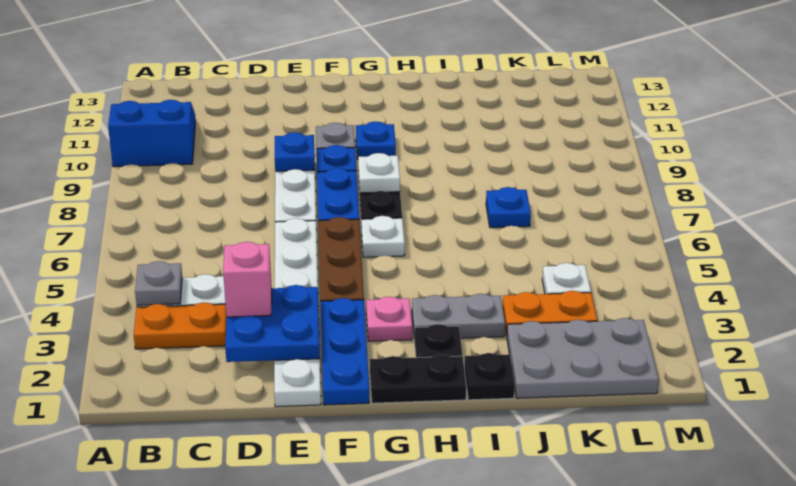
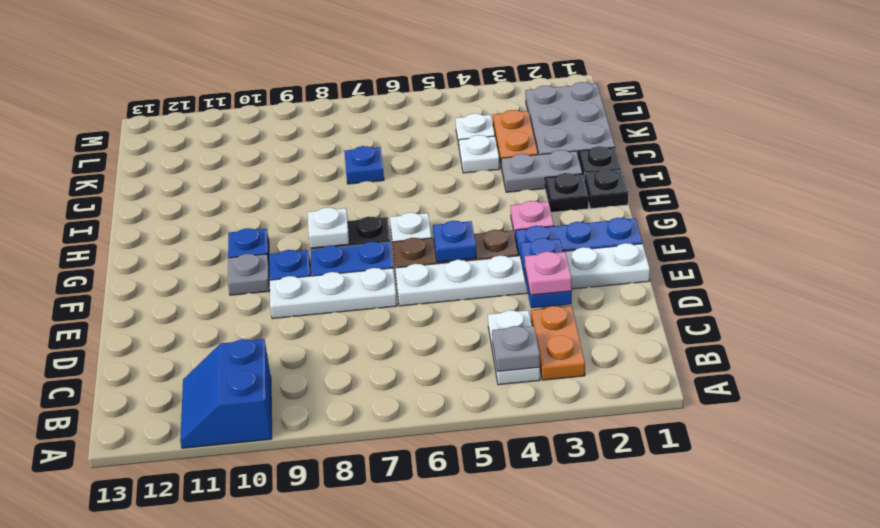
blue plate D2:E3 level 2 -> blue plate D3:E3 level 2
pink brick D3 level 3 -> pink plate D3 level 3
blue plate E9 level 2 -> blue plate F5 level 2
black plate G1:H1 level 1 -> black plate H1 level 1
grey plate H3:I3 level 1 -> grey plate I2:I3 level 1
none -> white plate J4 level 1

